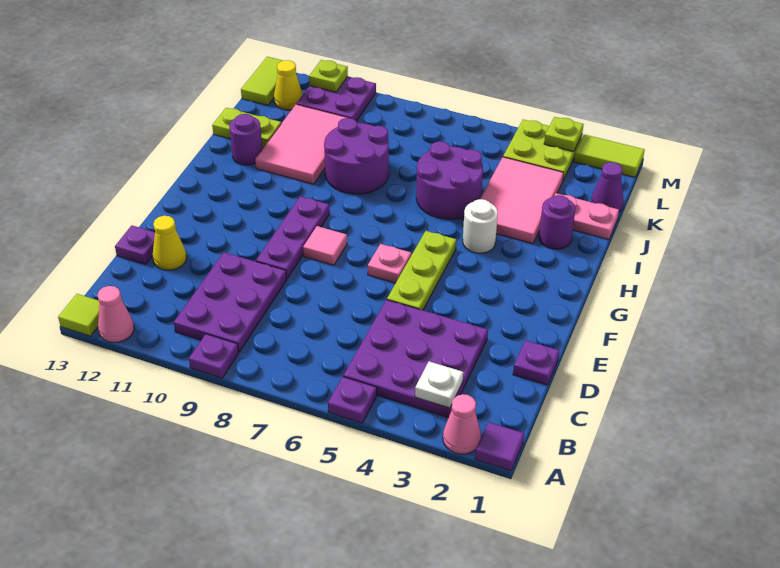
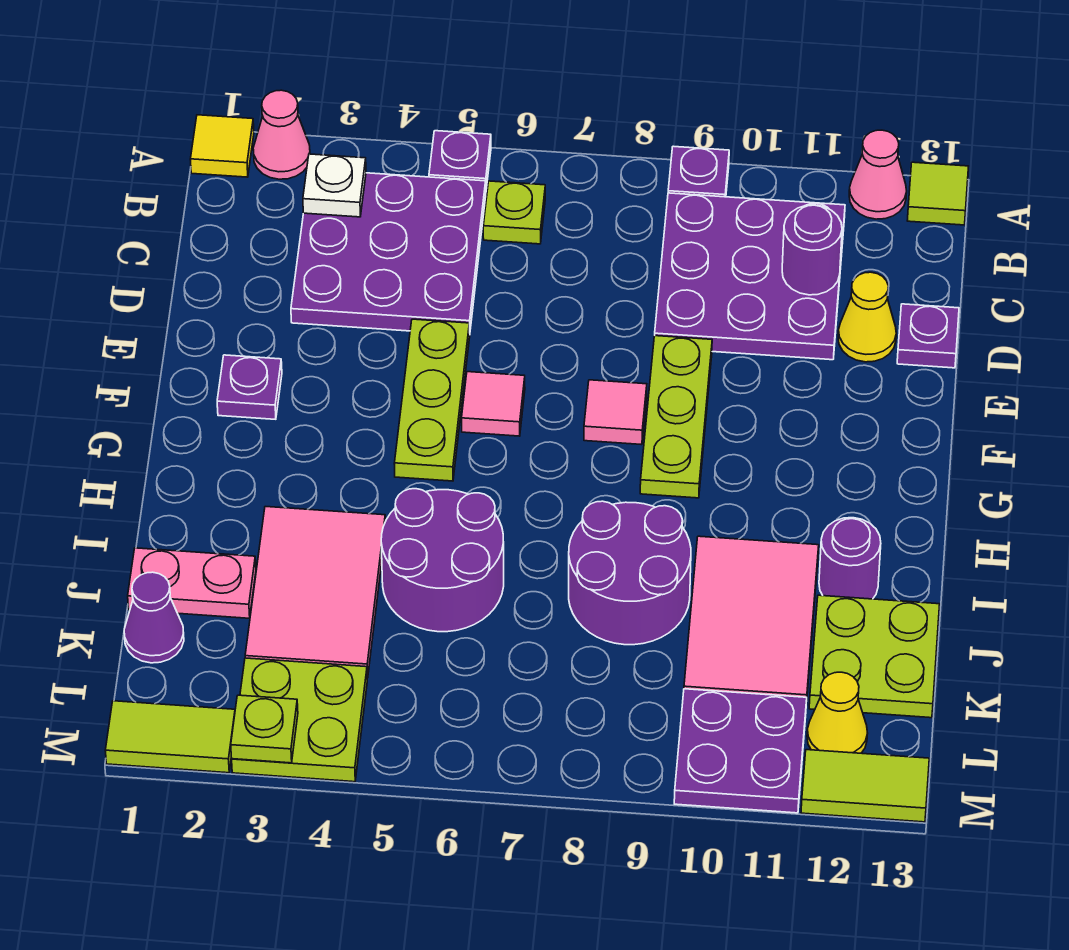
purple tile A1 level 1 -> yellow tile A1 level 1
purple plate B9:D10 level 1 -> purple plate B9:D11 level 1
purple plate D1 level 1 -> purple plate F2 level 1
purple plate E9:G9 level 1 -> lime plate E9:G9 level 1
pink plate F6 level 1 -> pink tile F6 level 1
white round brick H4 level 1 -> none
purple round brick I2 level 1 -> purple round brick C11 level 2
lime plate J12:J13 level 1 -> lime plate J12:K13 level 1
lime tile L13:M13 level 1 -> lime tile M12:M13 level 1
lime plate M11 level 2 -> lime plate B6 level 1

